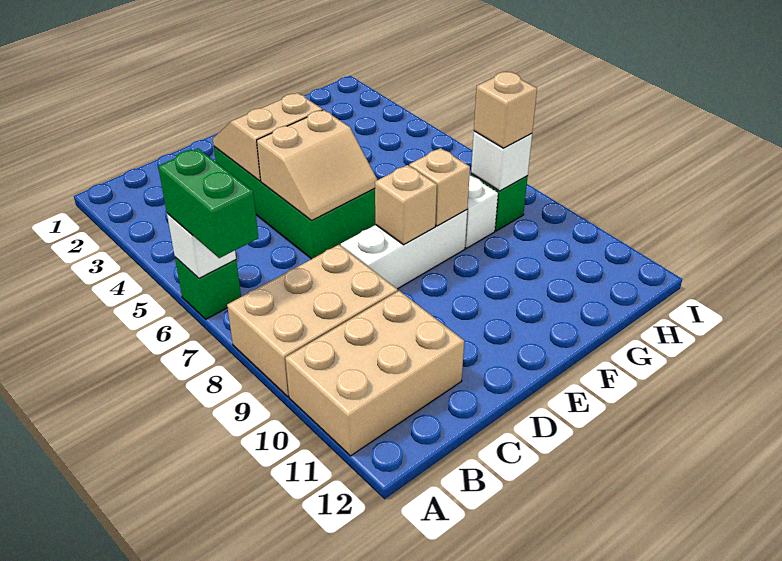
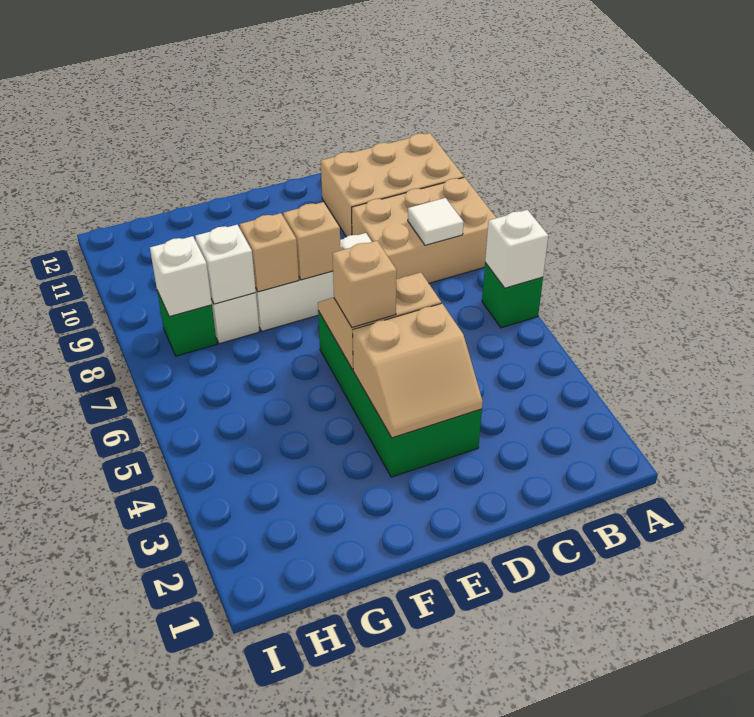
green brick A6:A7 level 3 -> none
none -> white tile B8 level 2
none -> white brick G8 level 2
tan brick H8 level 3 -> tan brick E5 level 3

